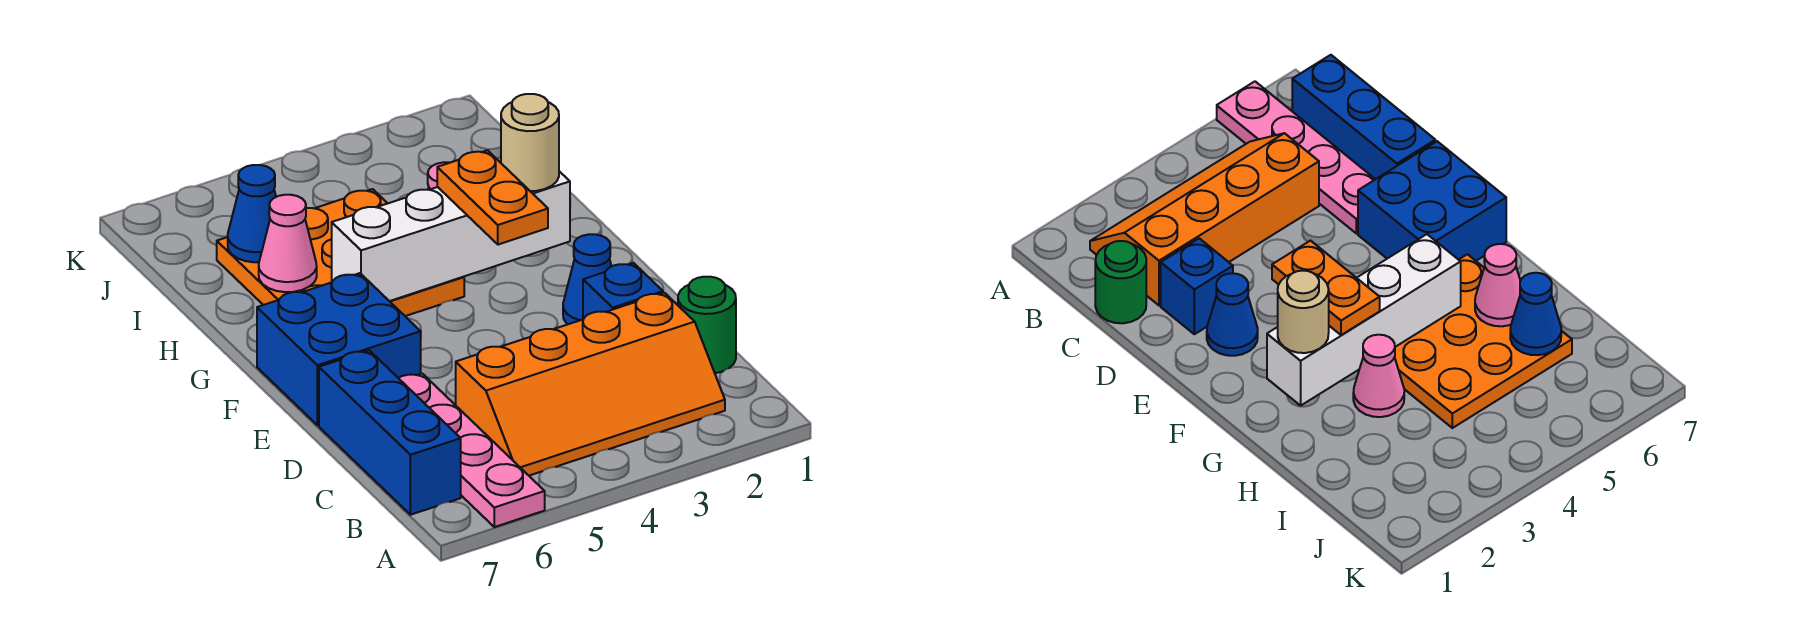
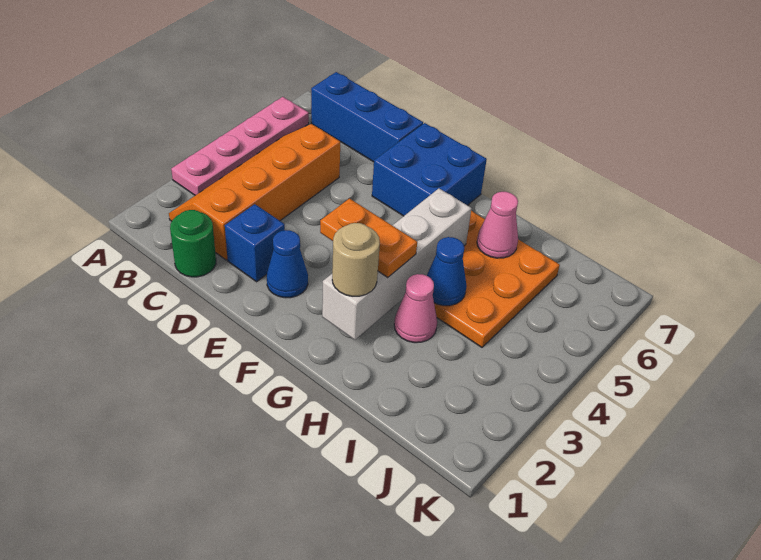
pink plate A6:D6 level 1 -> pink plate A3:A6 level 1
blue cone I6 level 2 -> blue cone H4 level 2

